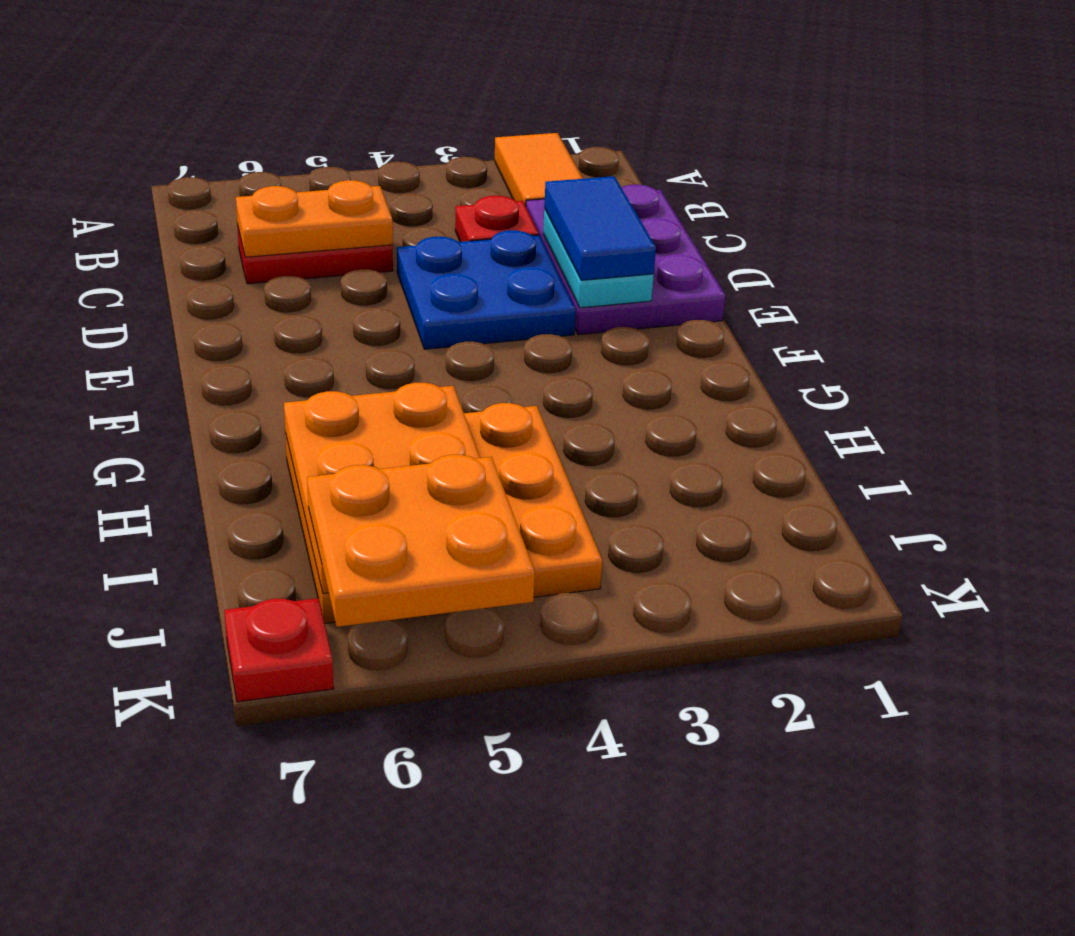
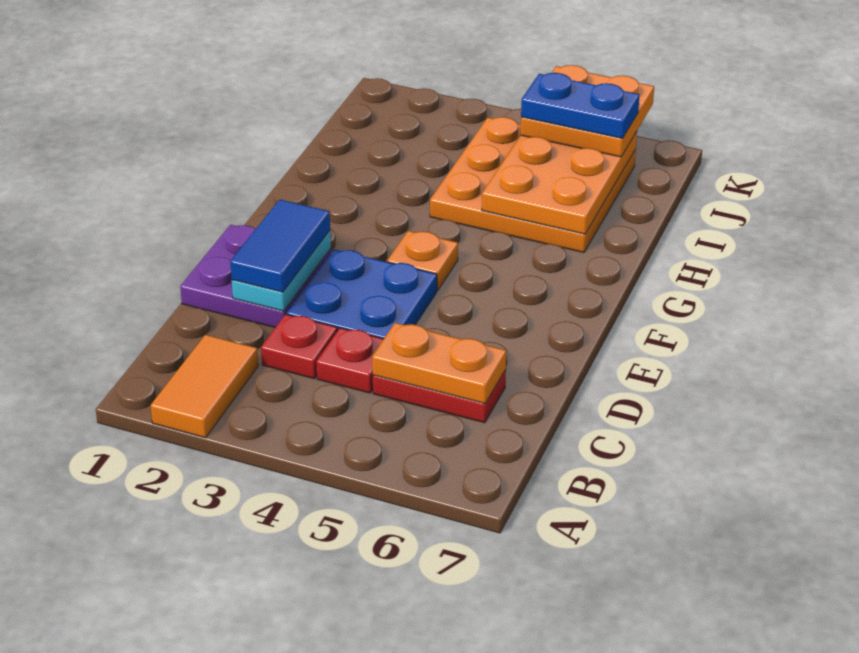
purple plate C1:E2 level 1 -> purple plate D1:E2 level 1
none -> orange plate F4 level 1
none -> blue plate J5:J6 level 4
red plate K7 level 1 -> red plate C4 level 1

